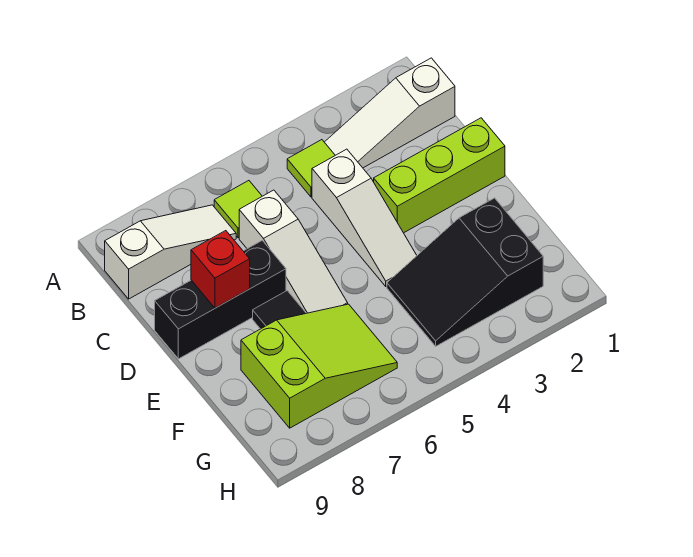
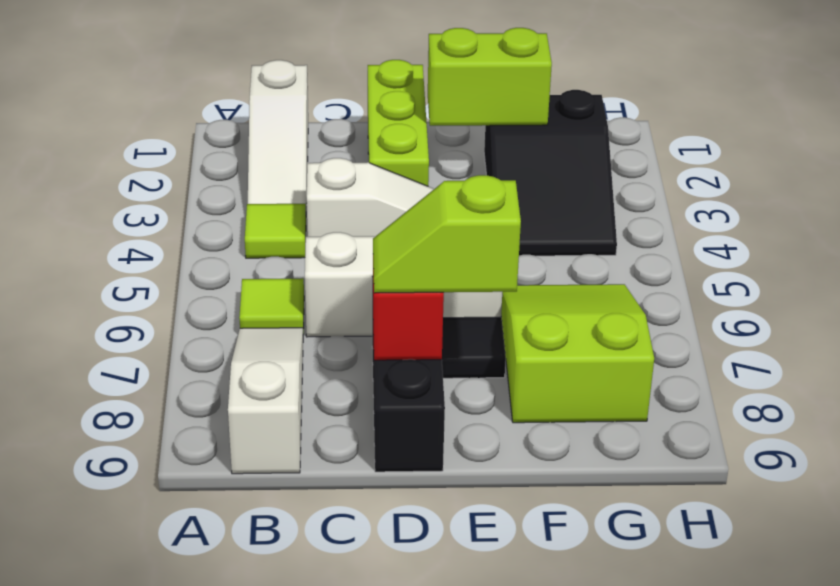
white slope C6:E6 level 1 top C -> white brick C6:E6 level 1
none -> lime slope D8:E8 level 3 top E
none -> lime brick E2:F2 level 2

